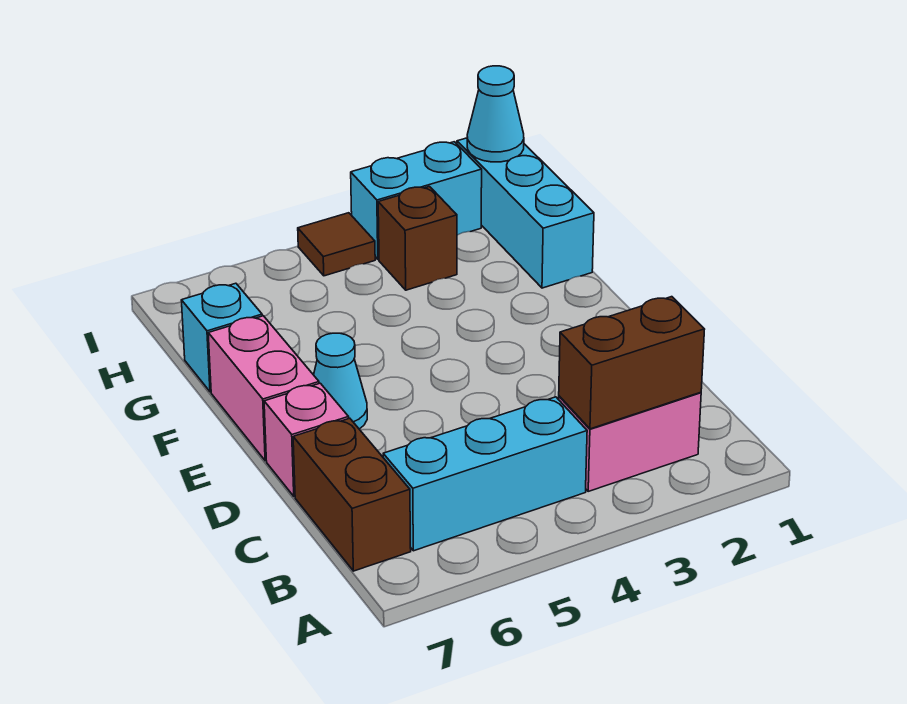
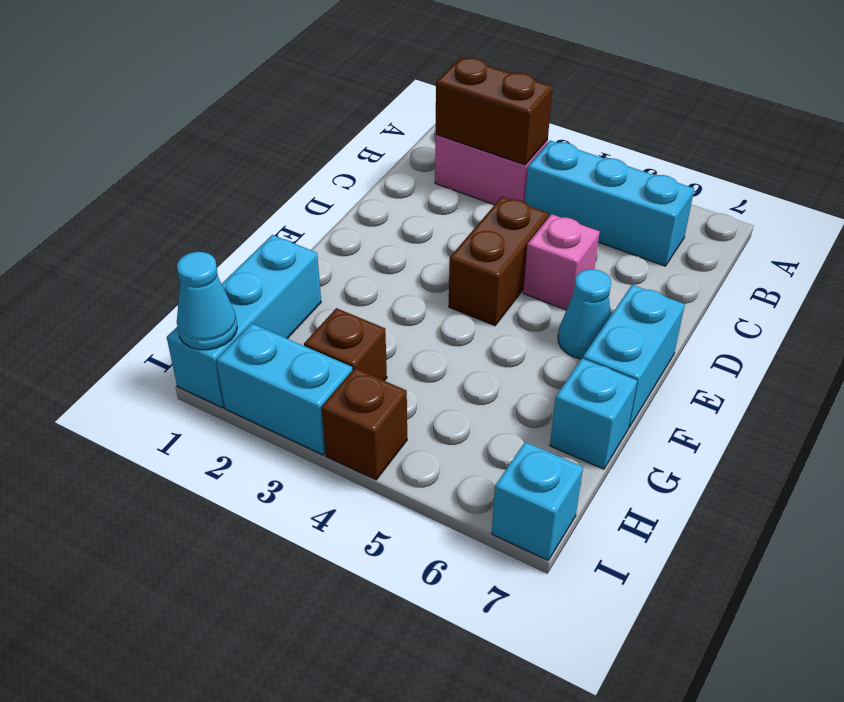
brown brick B7:C7 level 1 -> brown brick D4:E4 level 1
pink brick D7 level 1 -> pink brick D5 level 1
pink brick E7:F7 level 1 -> cyan brick E7:F7 level 1
brown tile I4 level 1 -> brown brick I4 level 1
none -> cyan brick I7 level 1

